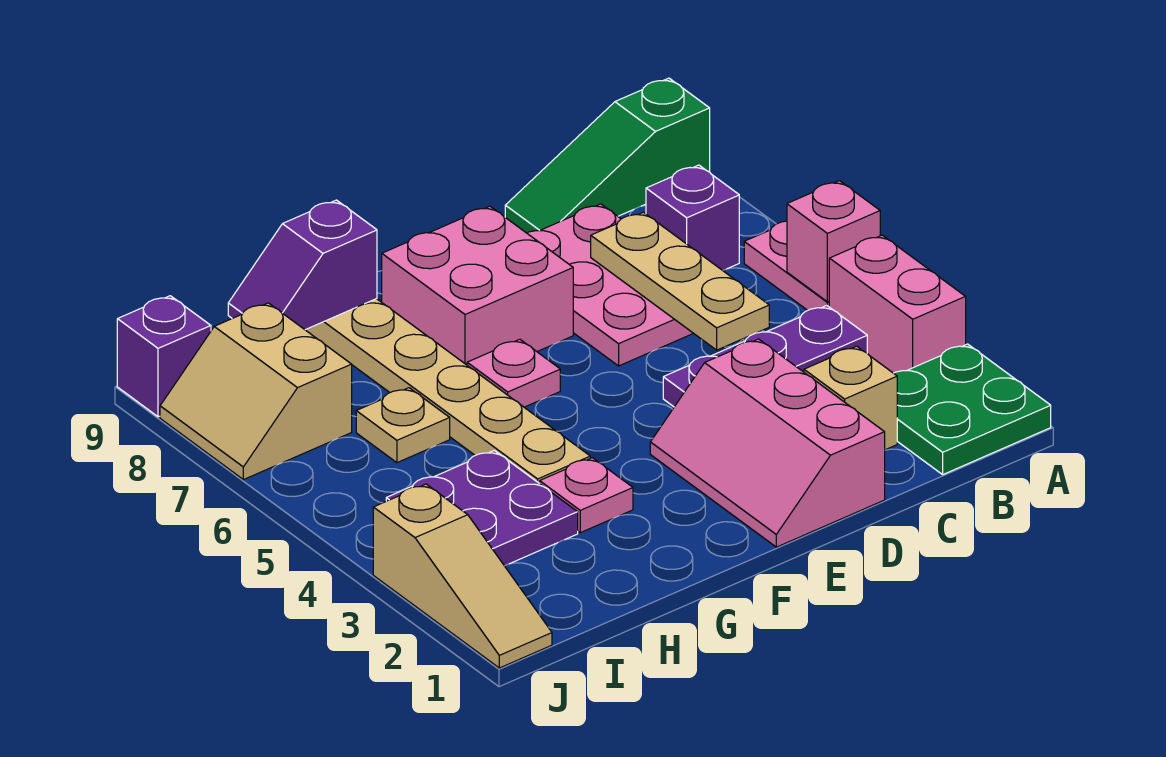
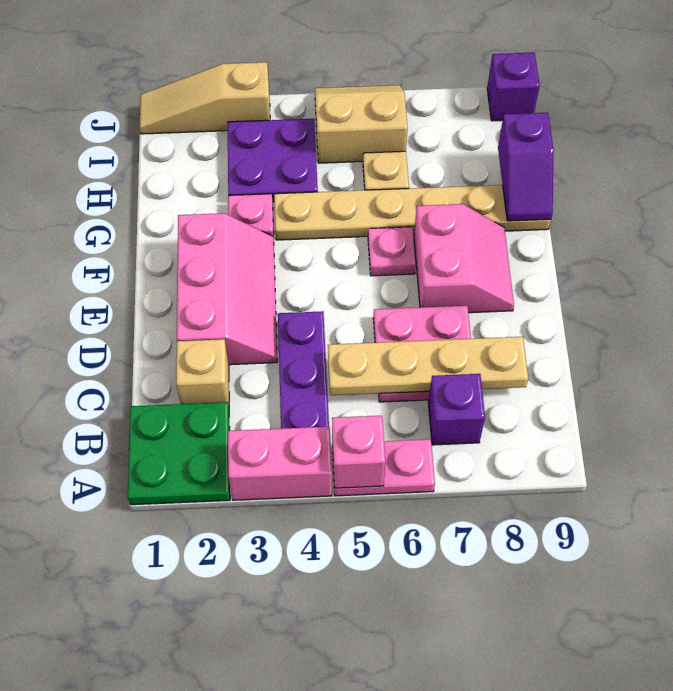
green slope A9:C9 level 1 top A -> none
tan plate C5:C7 level 2 -> tan plate C5:C8 level 2
pink plate C6:D8 level 1 -> pink plate C6:D7 level 1
pink slope D1:E3 level 1 top D -> pink slope D2:F3 level 1 top 2
pink brick E7:F8 level 1 -> pink slope E7:F8 level 1 top 7
purple slope G9:H9 level 2 top G -> purple slope G9:H9 level 2 top H
tan slope I7:J8 level 1 top I -> tan slope I5:J6 level 1 top I

